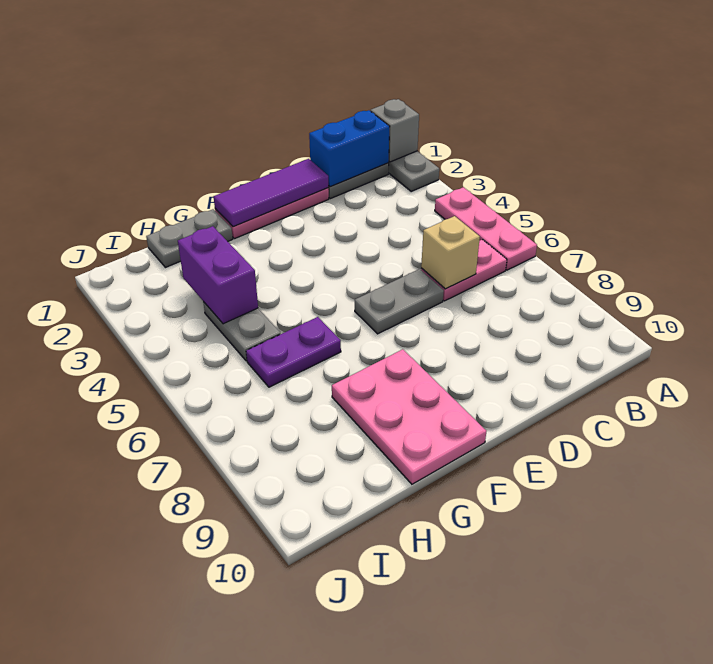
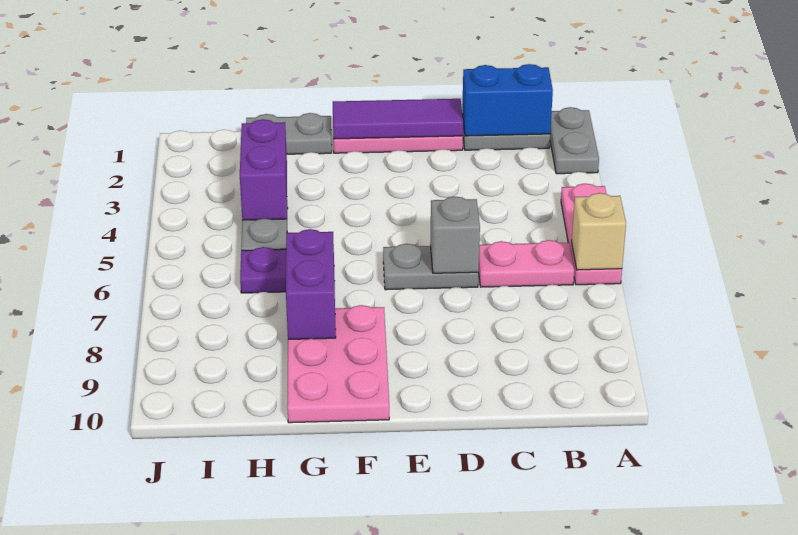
grey brick A1 level 2 -> grey brick D6 level 2
tan brick C6 level 2 -> tan brick A6 level 2
none -> purple brick G7:G8 level 2

